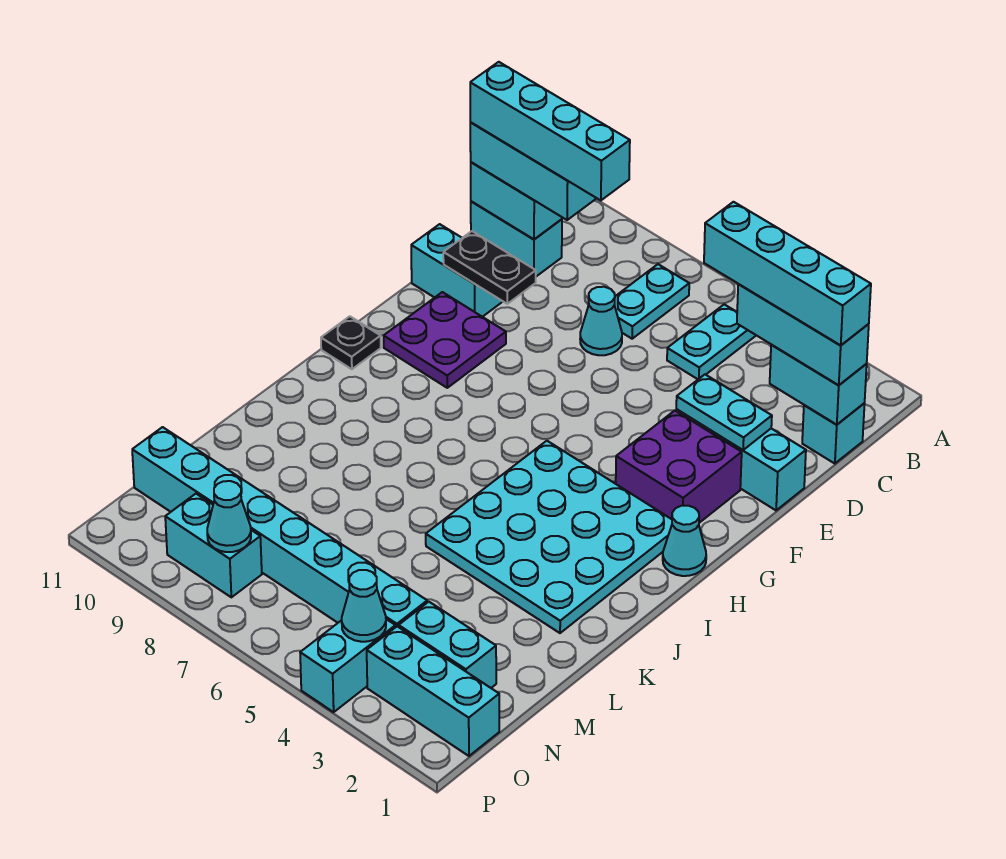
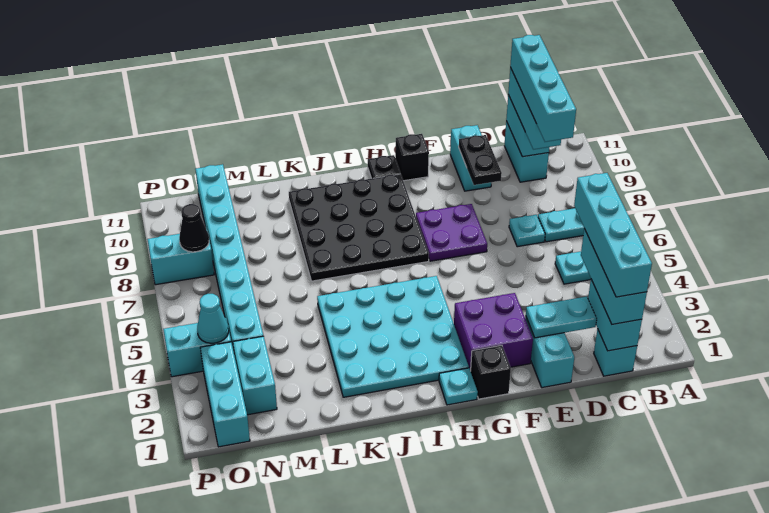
cyan cone D7 level 1 -> cyan plate D7 level 1
cyan plate E2:E3 level 2 -> cyan plate D2:E2 level 2
purple plate F9:G10 level 1 -> purple plate F7:G8 level 1
none -> black brick G1 level 1
none -> black brick G11 level 1
cyan cone H1 level 1 -> cyan plate H1 level 1
none -> black plate H7:K10 level 1
cyan brick O8:O9 level 1 -> cyan brick O8:P8 level 1
cyan cone O8 level 2 -> black cone O8 level 2

